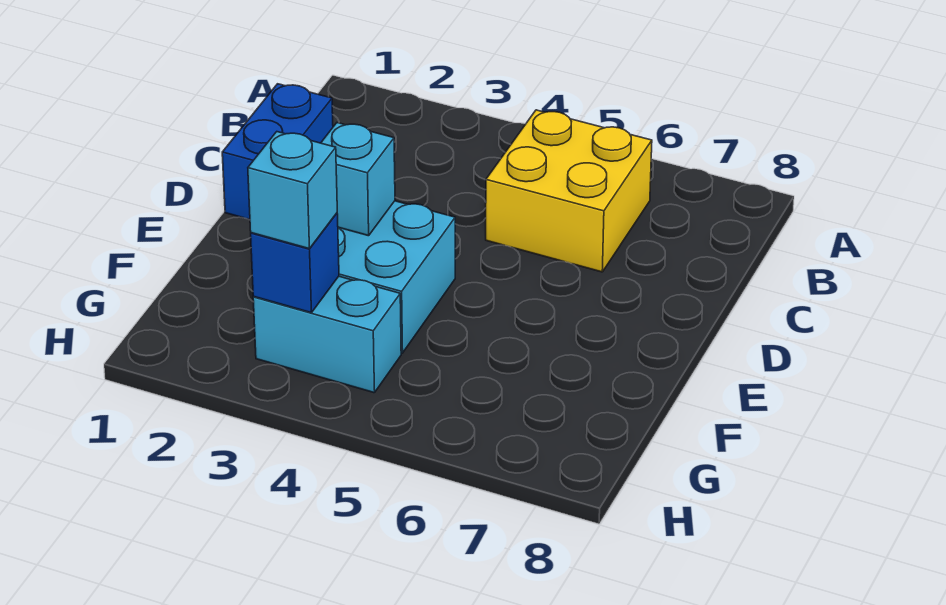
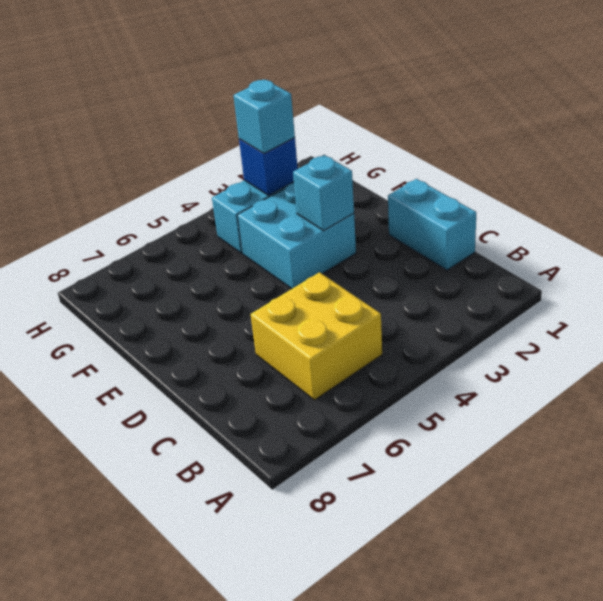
blue brick C1:D1 level 1 -> cyan brick C1:D1 level 1

